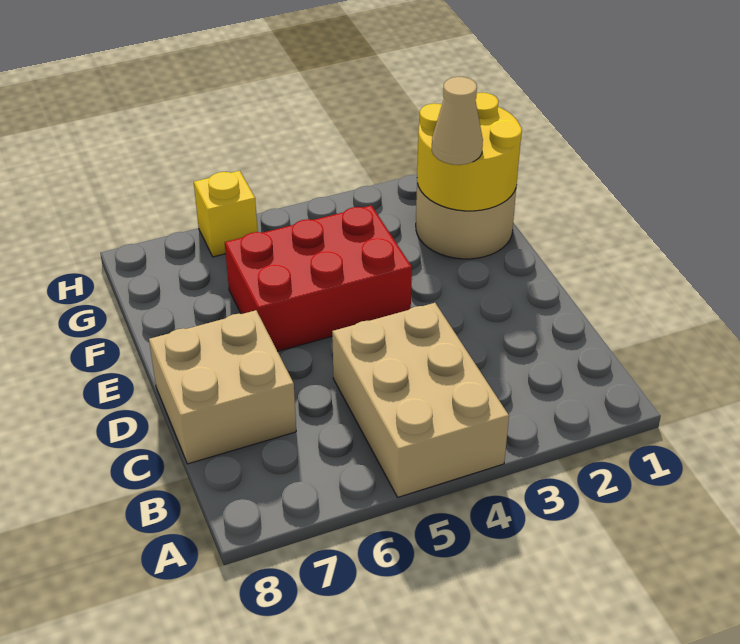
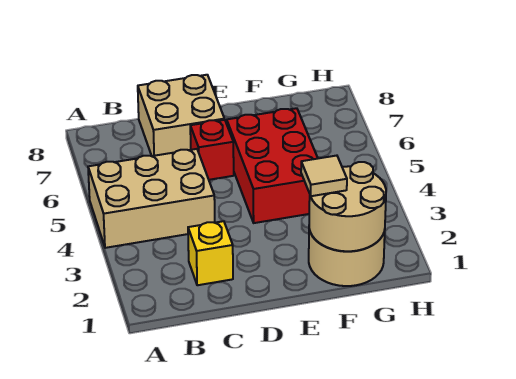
none -> red brick D6 level 1
yellow round brick F1:G2 level 2 -> tan round brick F1:G2 level 2
tan cone F2 level 3 -> tan tile F2 level 3
yellow brick H6 level 1 -> yellow brick C2 level 1

